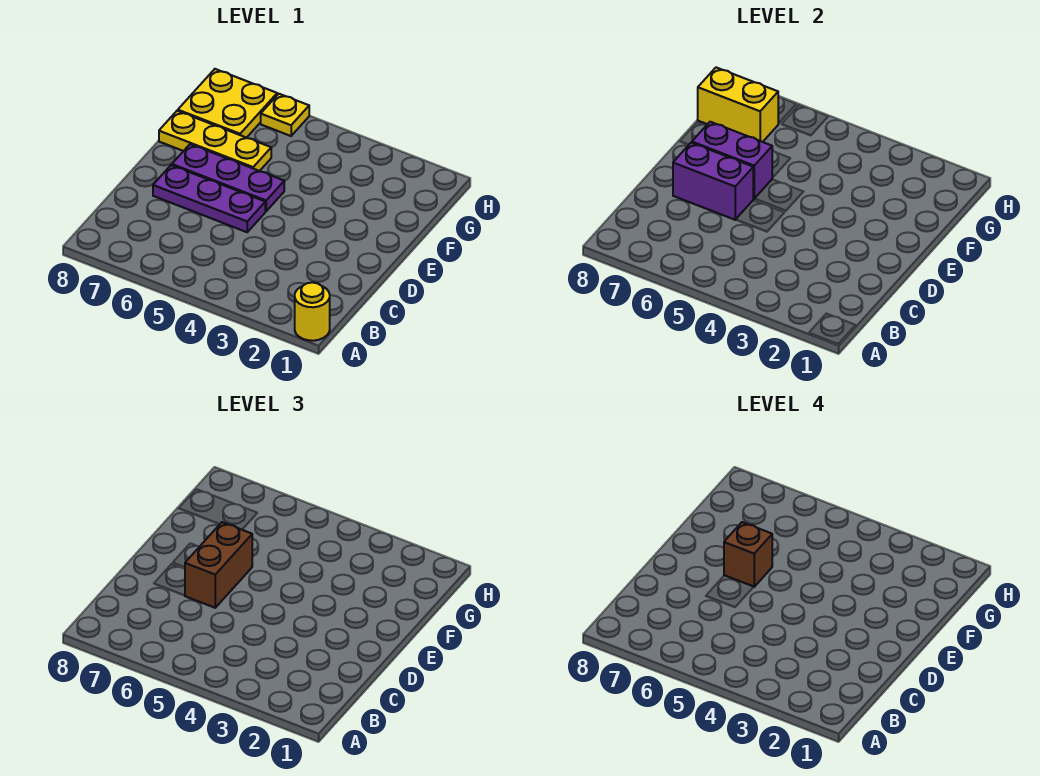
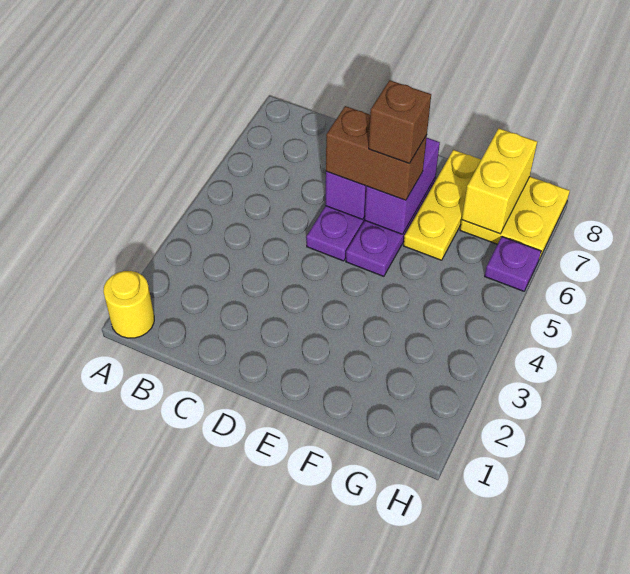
yellow plate H6 level 1 -> purple plate H6 level 1

